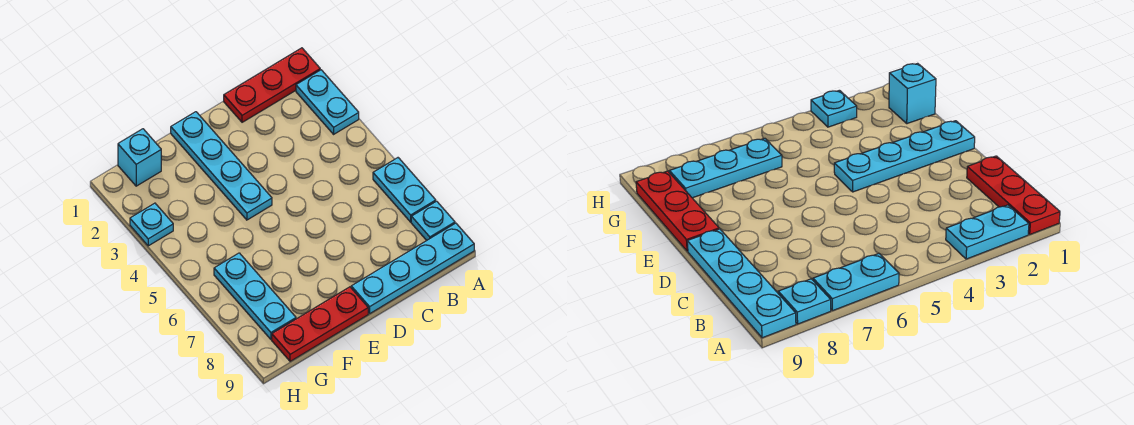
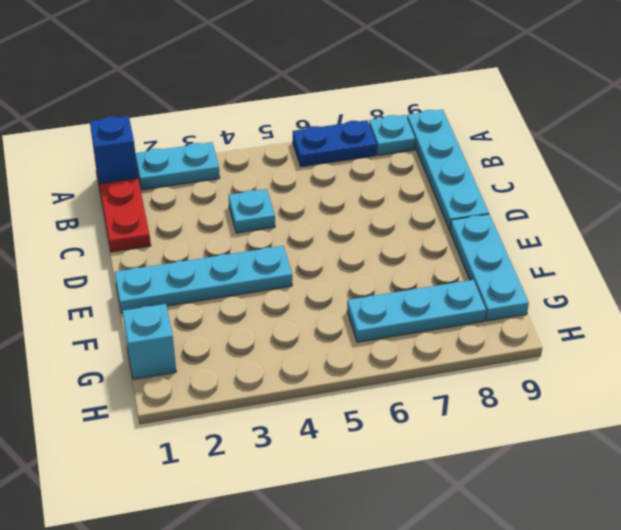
none -> blue brick A1 level 2
cyan plate A6:A7 level 1 -> blue plate A6:A7 level 1
red plate E9:G9 level 1 -> cyan plate E9:G9 level 1
cyan plate H3 level 1 -> cyan plate C4 level 1

